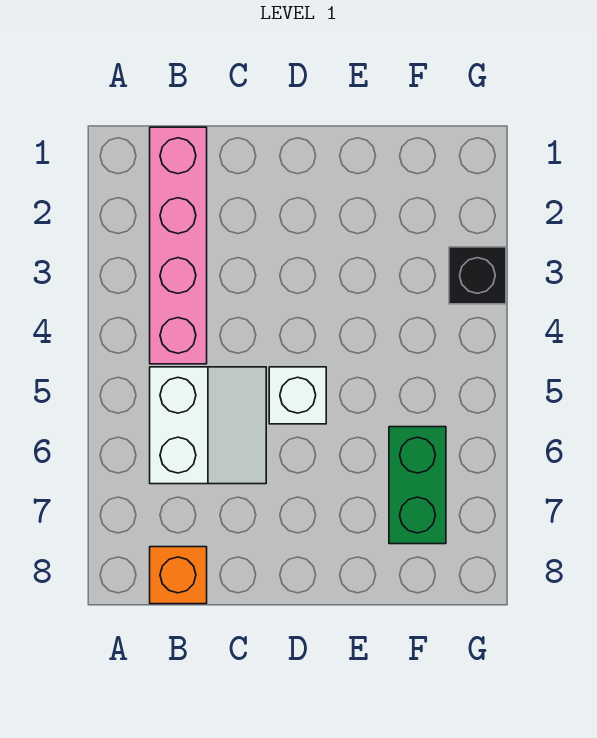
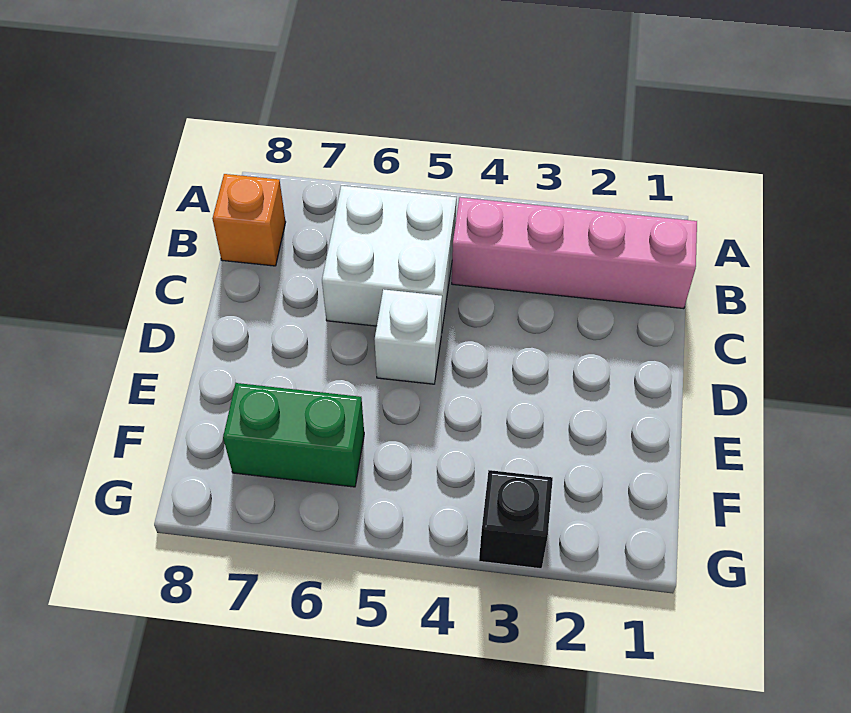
white slope B5:C6 level 1 top B -> white brick B5:C6 level 1

